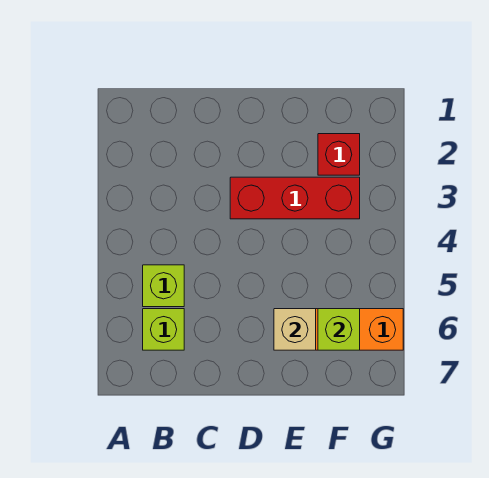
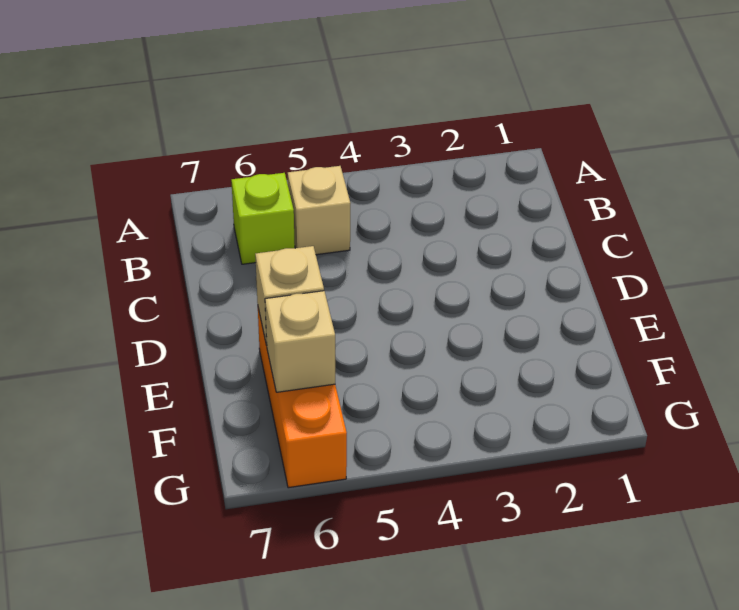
lime brick B5 level 1 -> tan brick B5 level 1
red brick D3:F3 level 1 -> none
red brick F2 level 1 -> none
lime brick F6 level 2 -> tan brick F6 level 2

